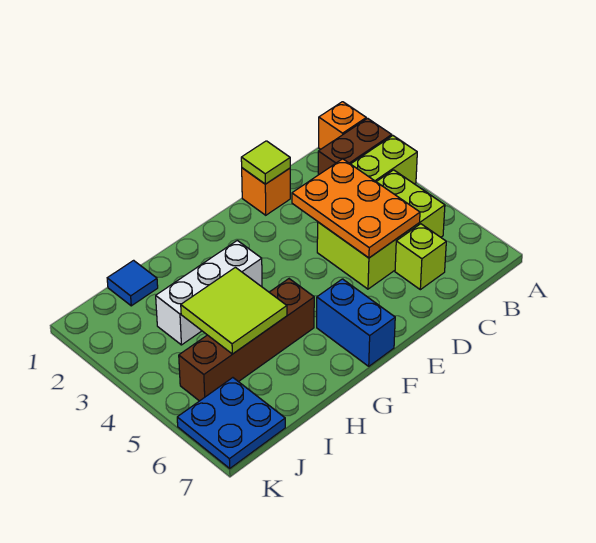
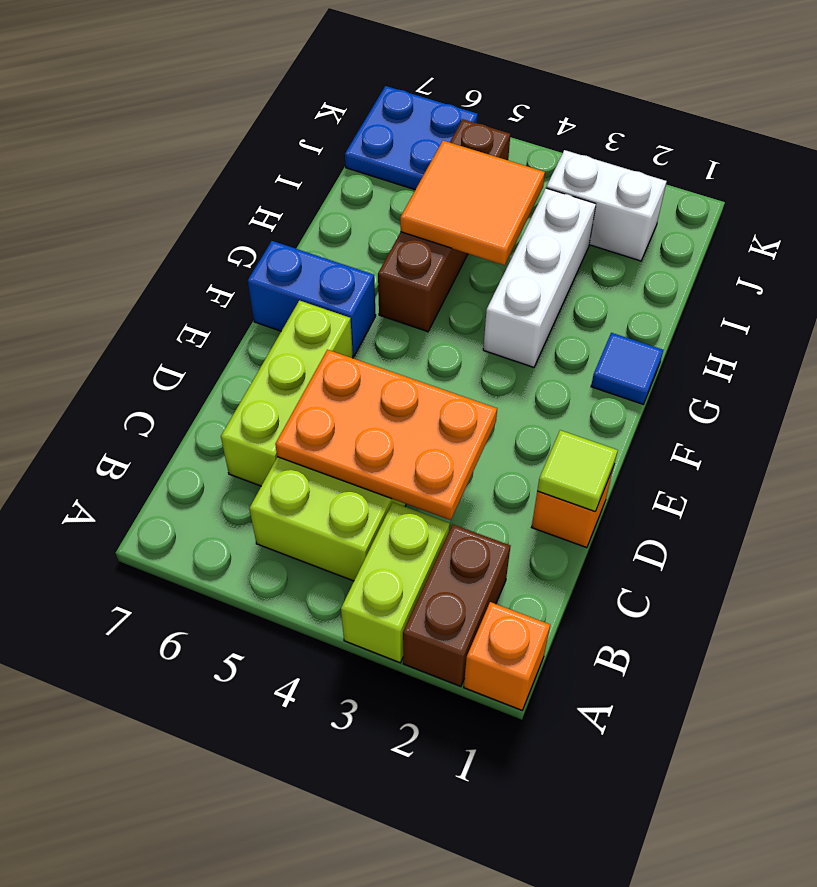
lime brick C6 level 1 -> lime brick C6:E6 level 1
lime tile H4:I5 level 2 -> orange tile H4:I5 level 2
blue tile I1 level 1 -> blue tile G1 level 1
none -> white brick J2:J3 level 1

